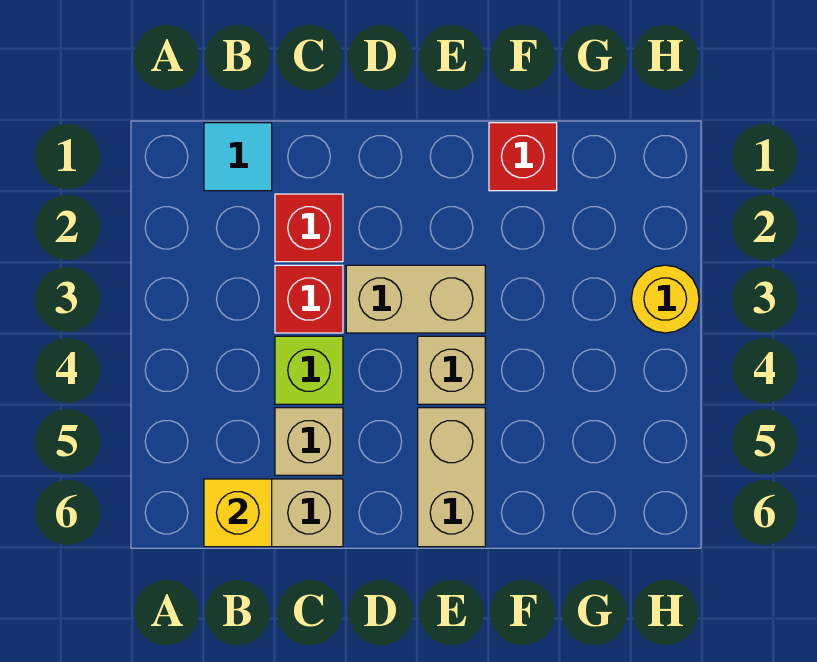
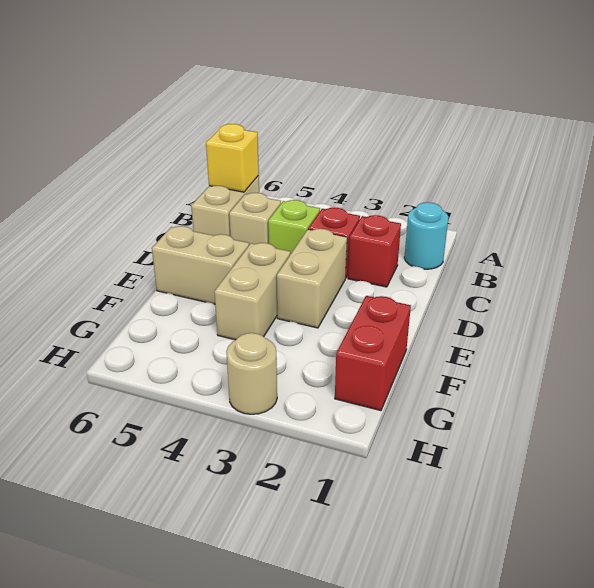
cyan tile B1 level 1 -> cyan round brick B1 level 1
tan brick E4 level 1 -> tan brick E4:F4 level 1
red brick F1 level 1 -> red brick F1:G1 level 1
yellow round brick H3 level 1 -> tan round brick H3 level 1

